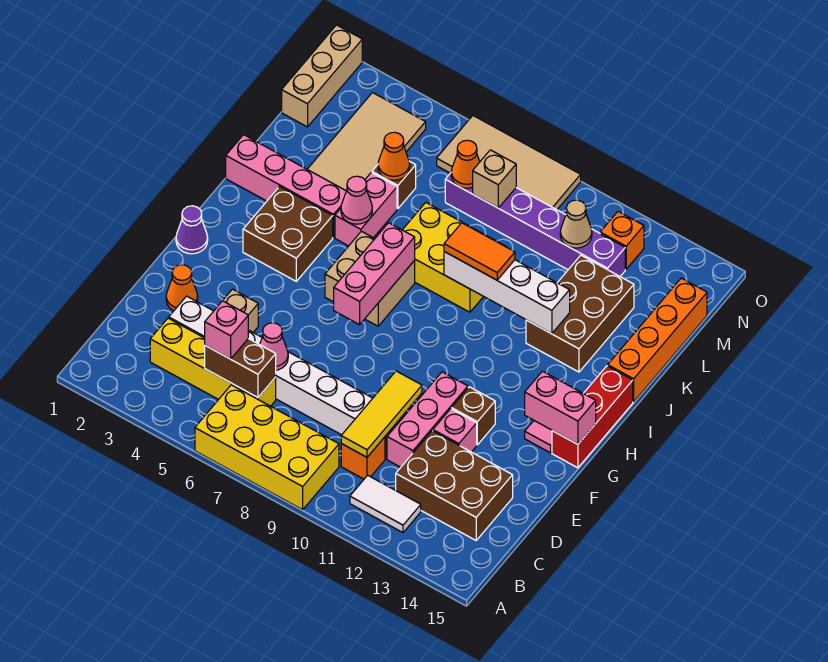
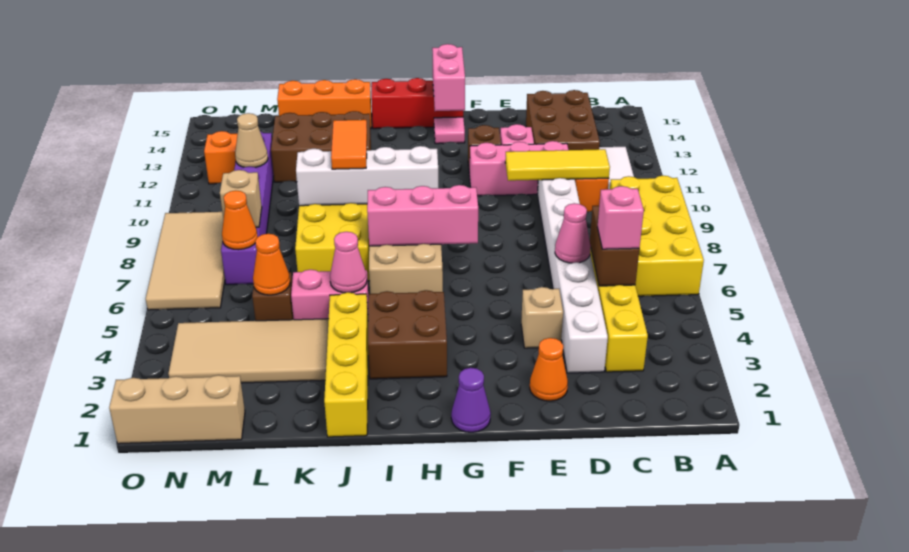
pink brick J1:J4 level 1 -> yellow brick J1:J4 level 1
white brick J9:J12 level 2 -> white brick H9:K9 level 2
orange brick J15:M15 level 1 -> orange brick J15:L15 level 1

